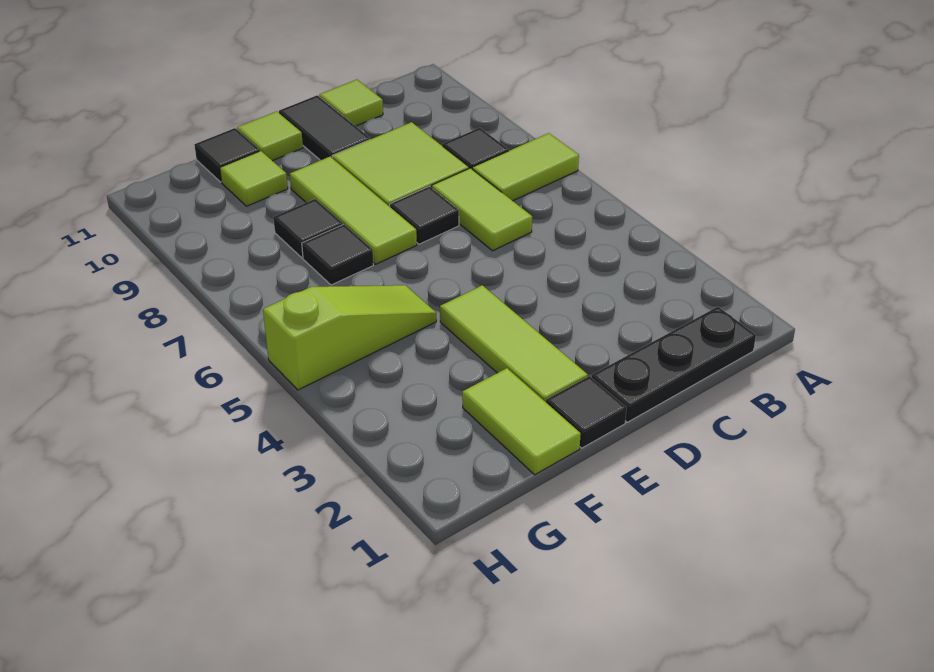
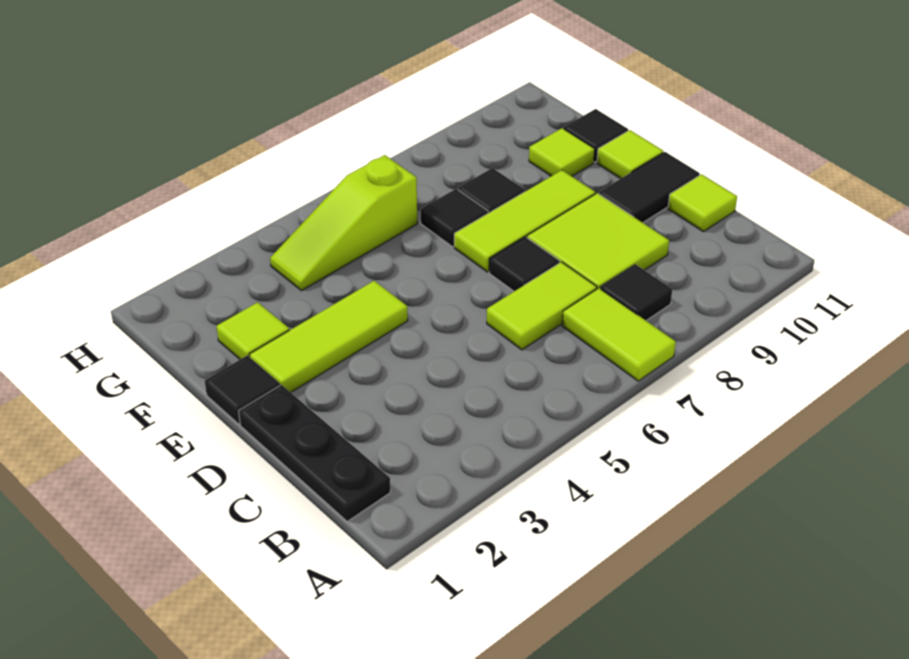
lime tile F1:F2 level 1 -> lime tile F2 level 1
lime slope F5:H5 level 1 top H -> lime slope G4:G6 level 1 top 6

